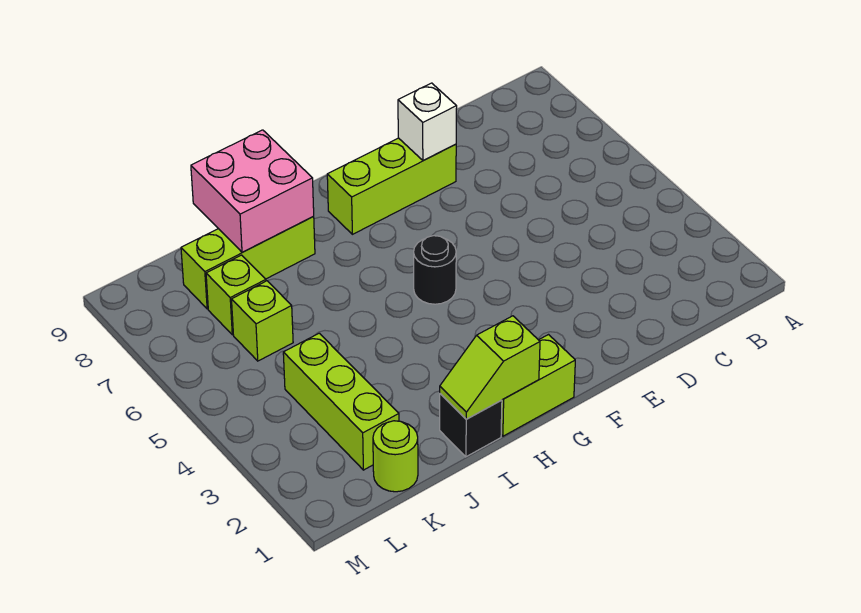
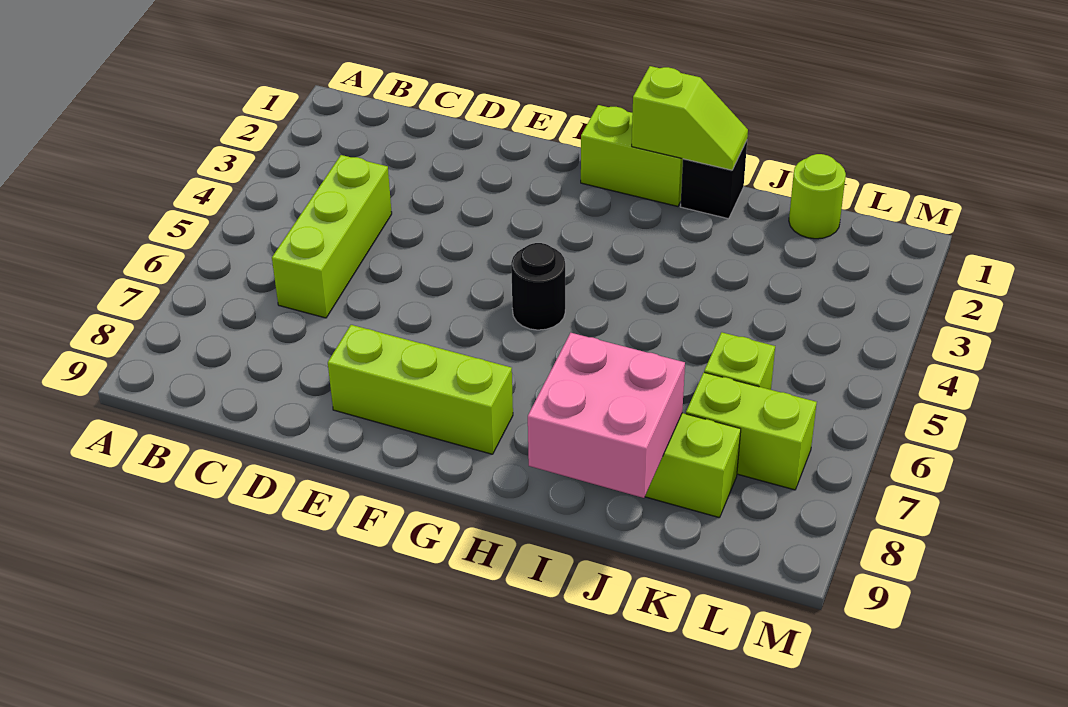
white brick E8 level 2 -> none
lime brick K2:K4 level 1 -> lime brick C4:C6 level 1
lime brick K7 level 1 -> lime brick K7:L7 level 1

